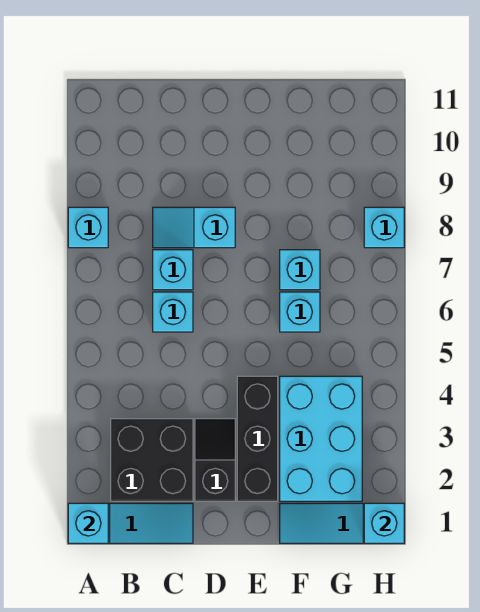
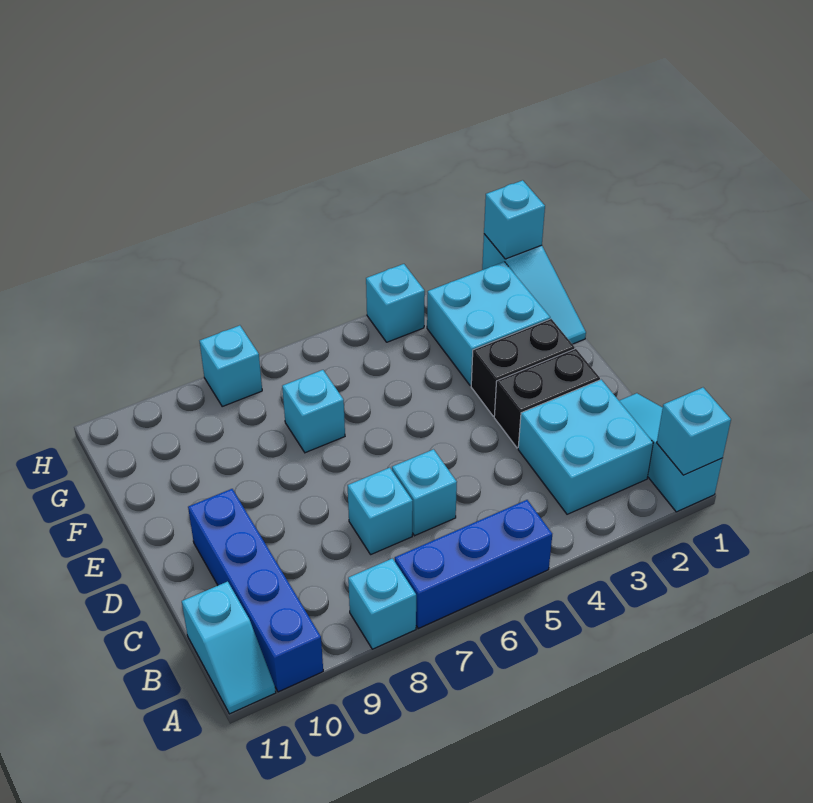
none -> blue brick A5:A7 level 1
none -> blue brick A10:D10 level 1
black brick B2:C3 level 1 -> cyan brick B2:C3 level 1
cyan slope C8:D8 level 1 top D -> cyan slope A11:B11 level 1 top B
black slope D2:D3 level 1 top 2 -> black brick D2:D3 level 1
black brick E2:E4 level 1 -> black brick E2:E3 level 1
cyan brick F2:G4 level 1 -> cyan brick F2:G3 level 1
cyan brick F6 level 1 -> cyan brick H4 level 1

